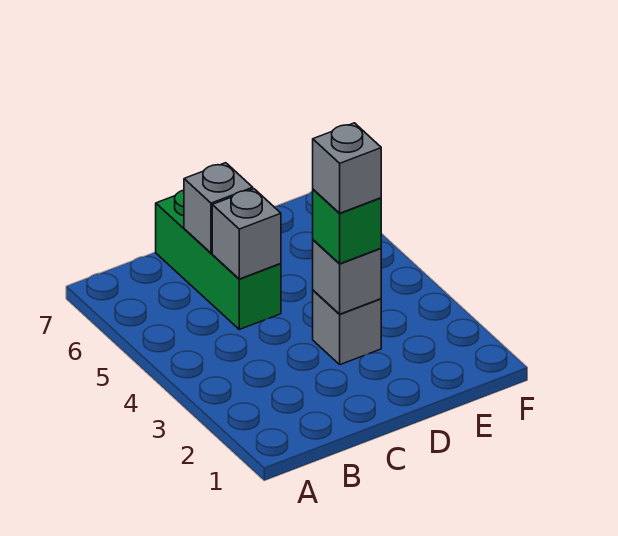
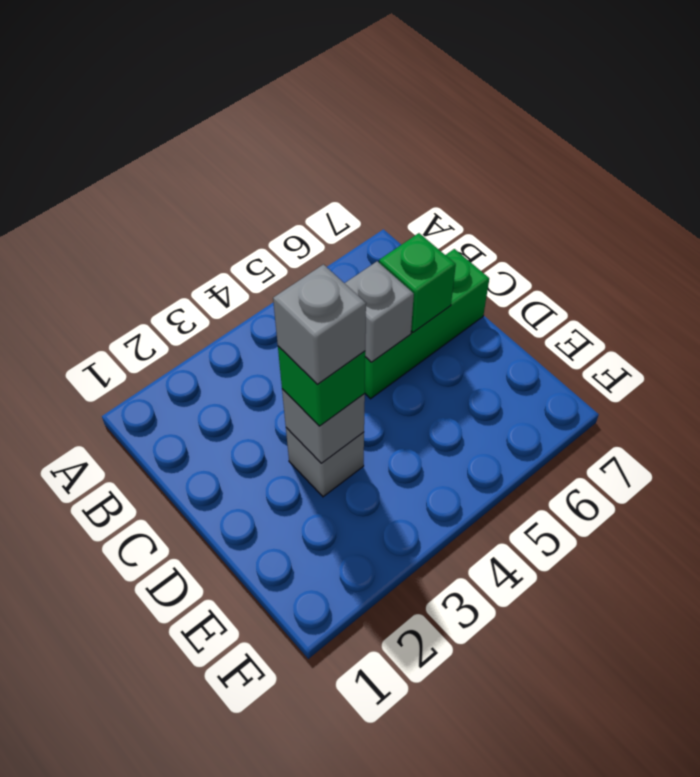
grey brick C6 level 2 -> green brick C6 level 2

